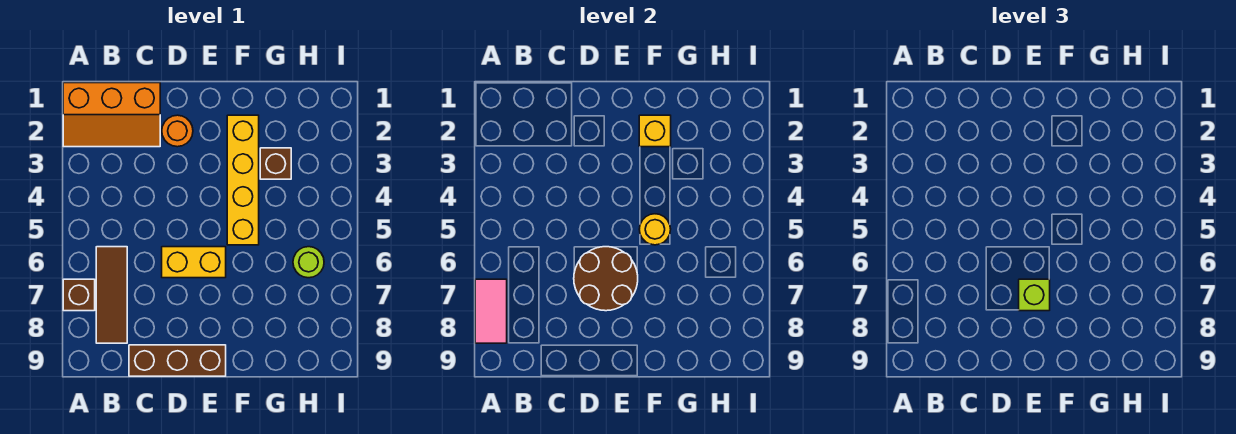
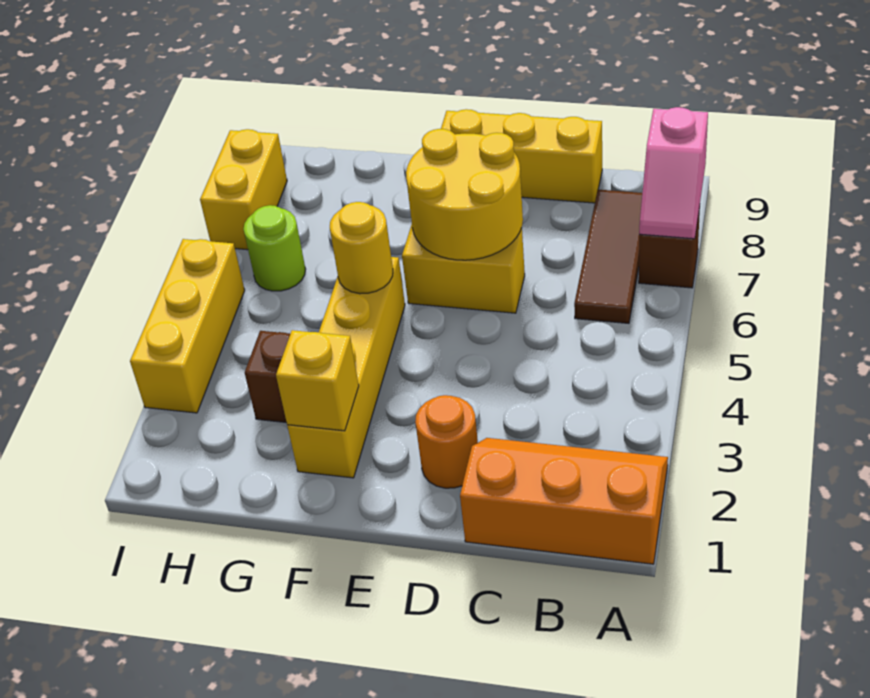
pink tile A7:A8 level 2 -> pink slope A7:A8 level 2 top 8
brown brick C9:E9 level 1 -> yellow brick C9:E9 level 1
brown round brick D6:E7 level 2 -> yellow round brick D6:E7 level 2
lime brick E7 level 3 -> none
none -> yellow brick I3:I5 level 1
none -> yellow brick I7:I8 level 1

